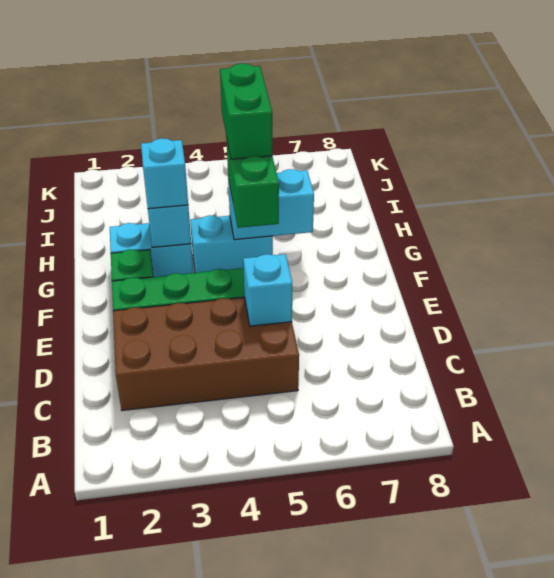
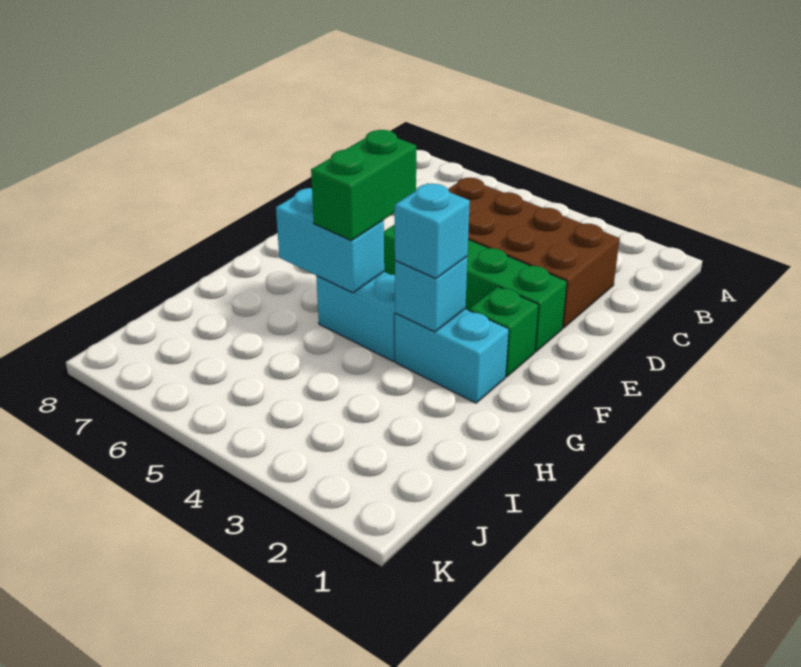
cyan brick D5 level 2 -> none
green brick G5:H5 level 4 -> none

